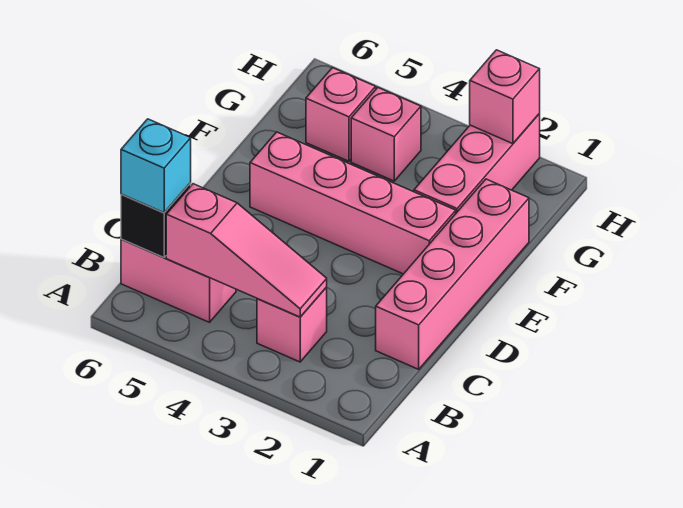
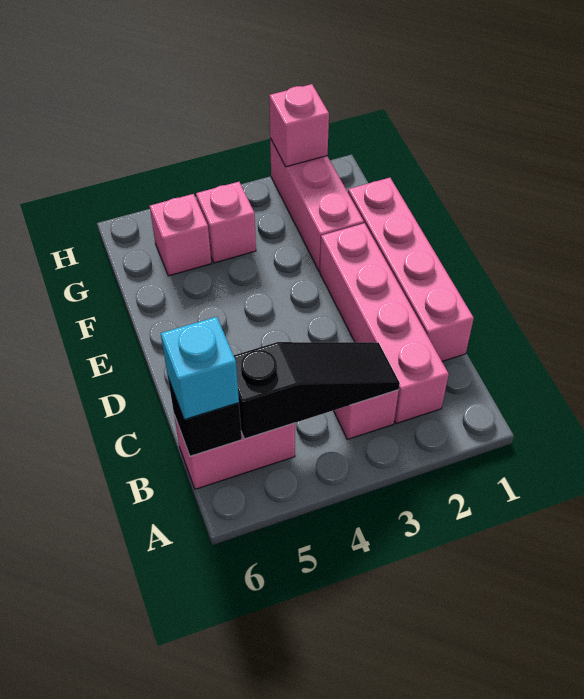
pink slope B3:B5 level 2 top 5 -> black slope B3:B5 level 2 top 5
pink brick E2:E5 level 1 -> pink brick B2:E2 level 1

